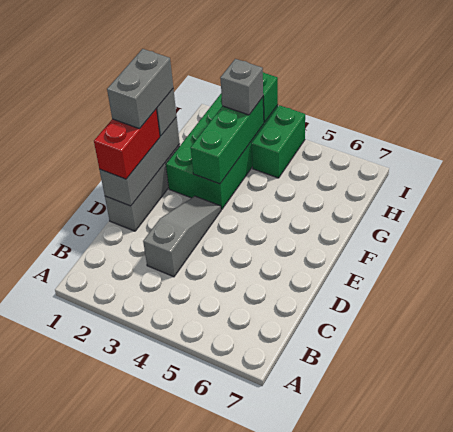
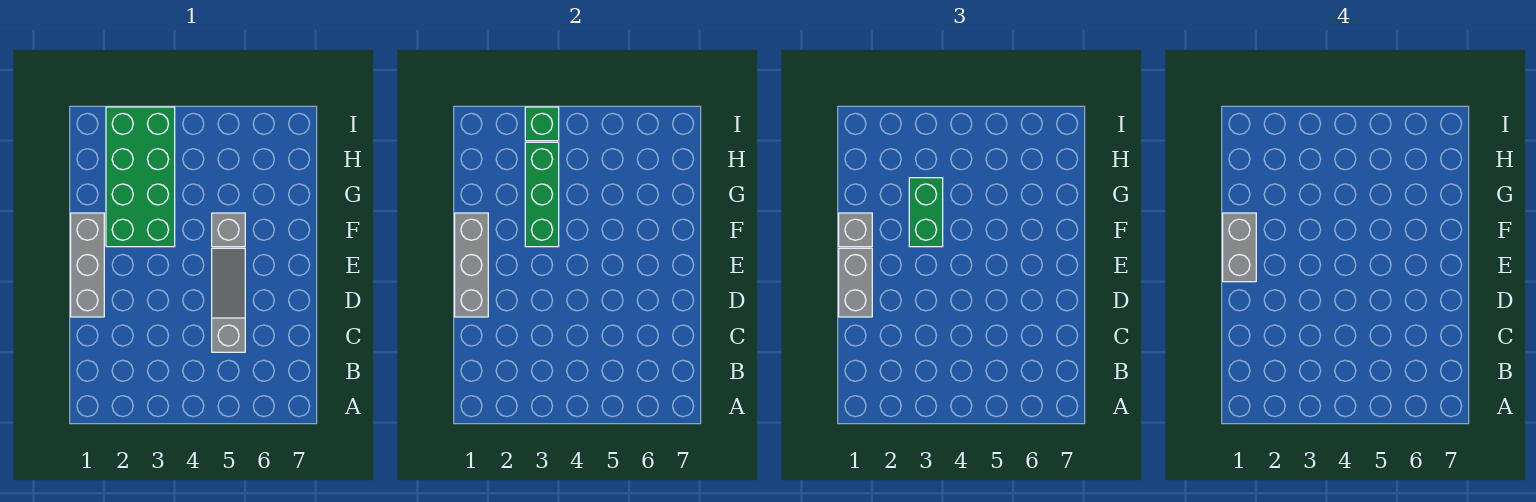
grey slope C3:E3 level 1 top C -> grey slope C5:E5 level 1 top C
red brick D1:E1 level 3 -> grey brick D1:E1 level 3
grey brick H3 level 3 -> grey brick F5 level 1
green brick H4:I4 level 1 -> green brick F3:G3 level 3

